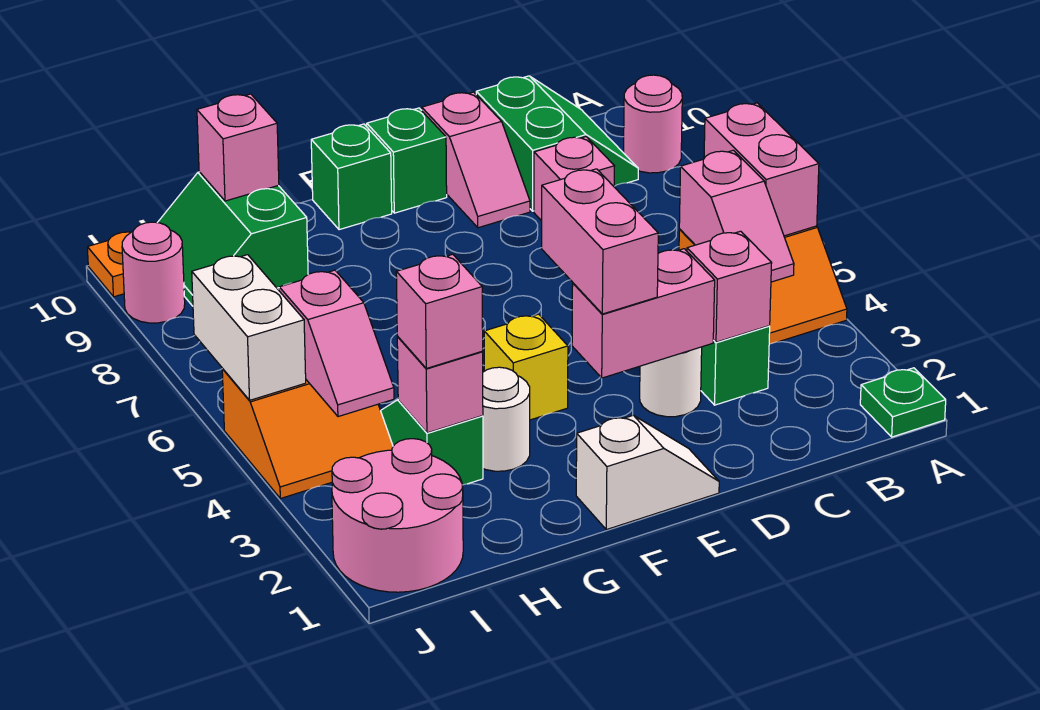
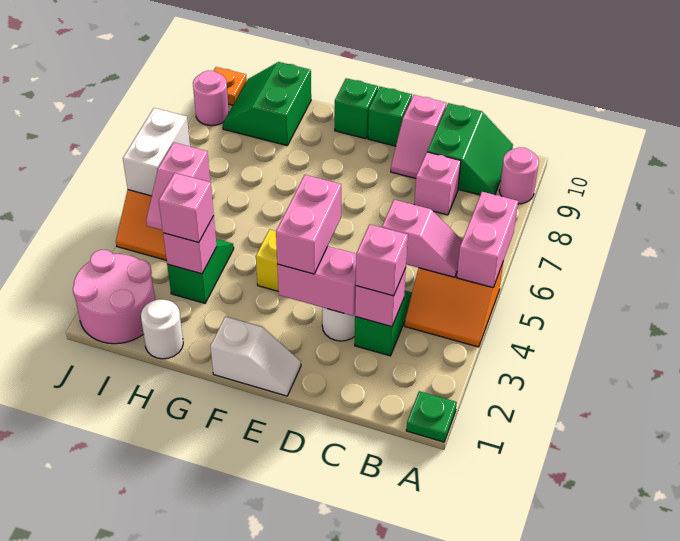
pink slope B4:B5 level 2 top 5 -> pink slope B5:C5 level 2 top C
white round brick G3 level 1 -> white round brick H1 level 1
pink brick H10 level 2 -> pink brick C3 level 3

